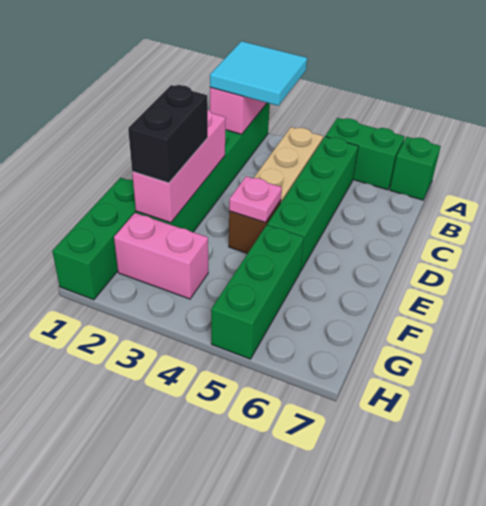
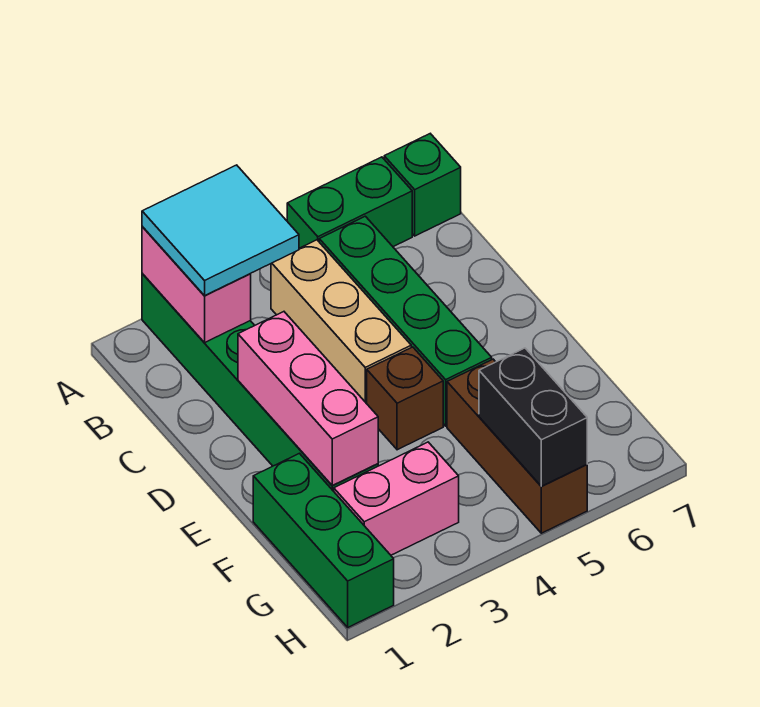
black brick E2:F2 level 3 -> black brick G5:H5 level 2
pink plate E4 level 2 -> none
green brick F5:H5 level 1 -> brown brick F5:H5 level 1

